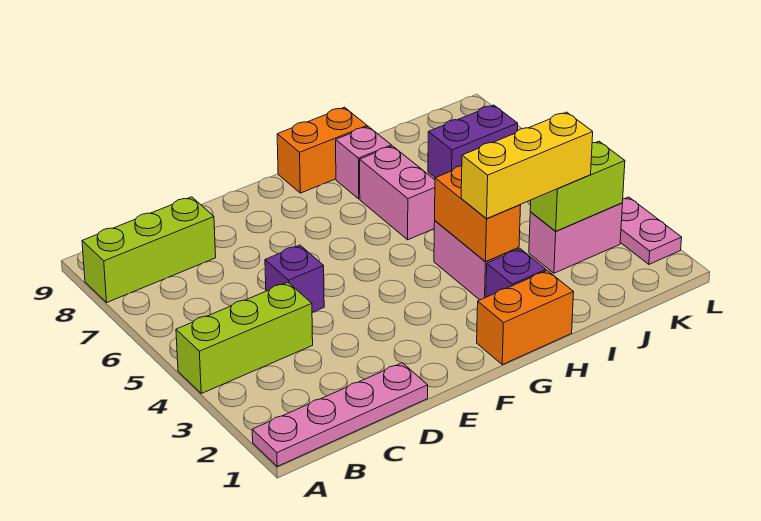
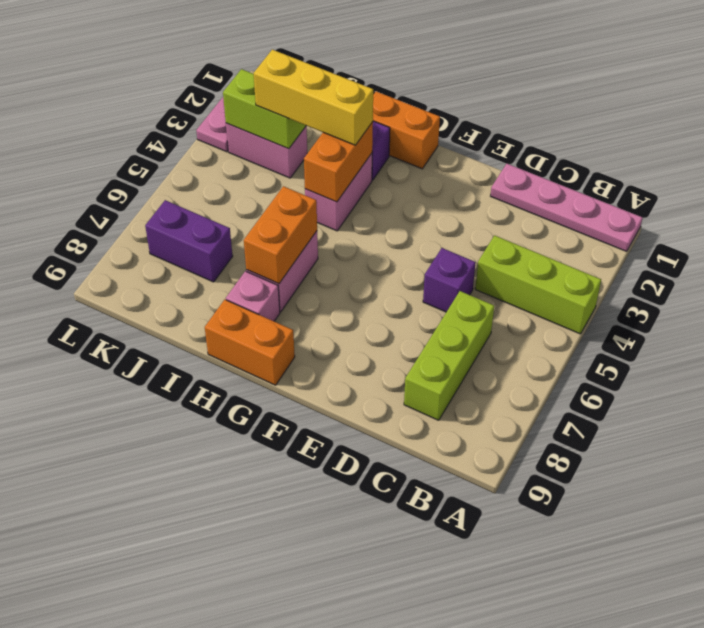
lime brick A8:C8 level 1 -> lime brick C6:C8 level 1
none -> orange brick H6:H7 level 2

